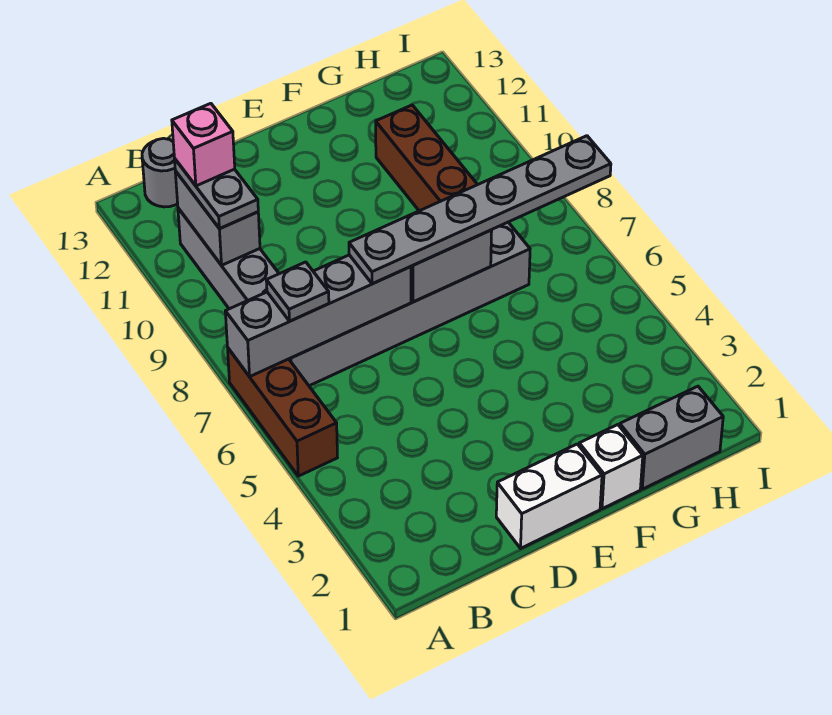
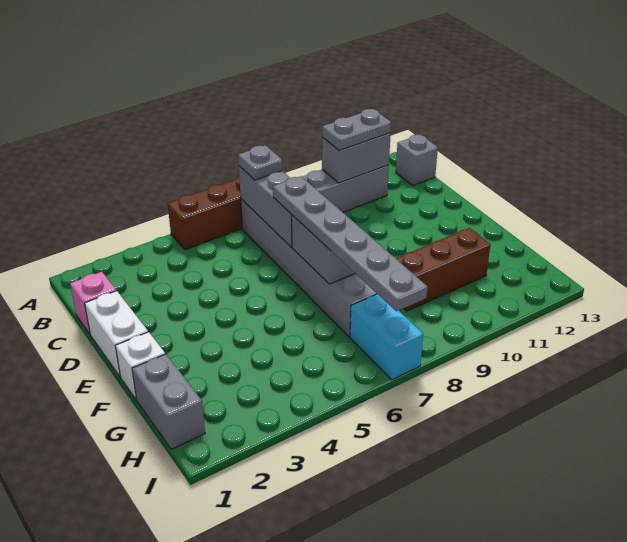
grey brick A7:D7 level 2 -> grey brick B7:D7 level 2
pink brick B11 level 4 -> pink brick C1 level 1
grey round brick B13 level 1 -> grey brick B13 level 1
none -> cyan brick H7:I7 level 1

